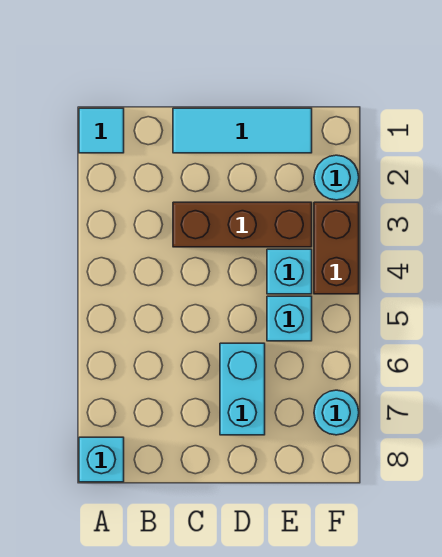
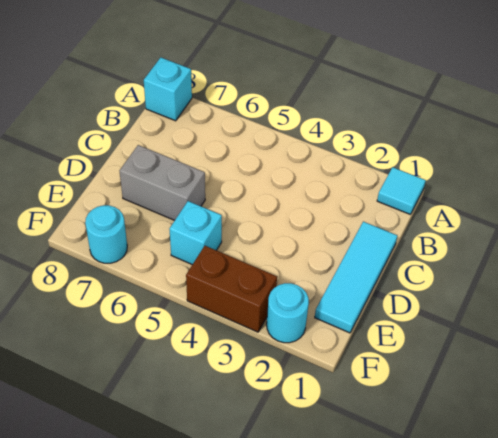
brown brick C3:E3 level 1 -> none
cyan brick D6:D7 level 1 -> grey brick D6:D7 level 1
cyan brick E4 level 1 -> none

